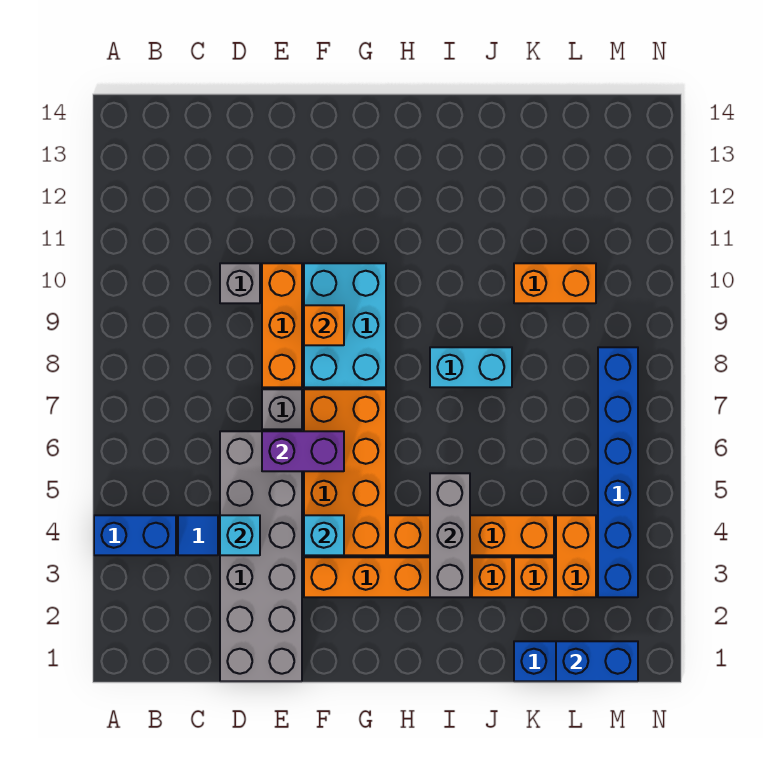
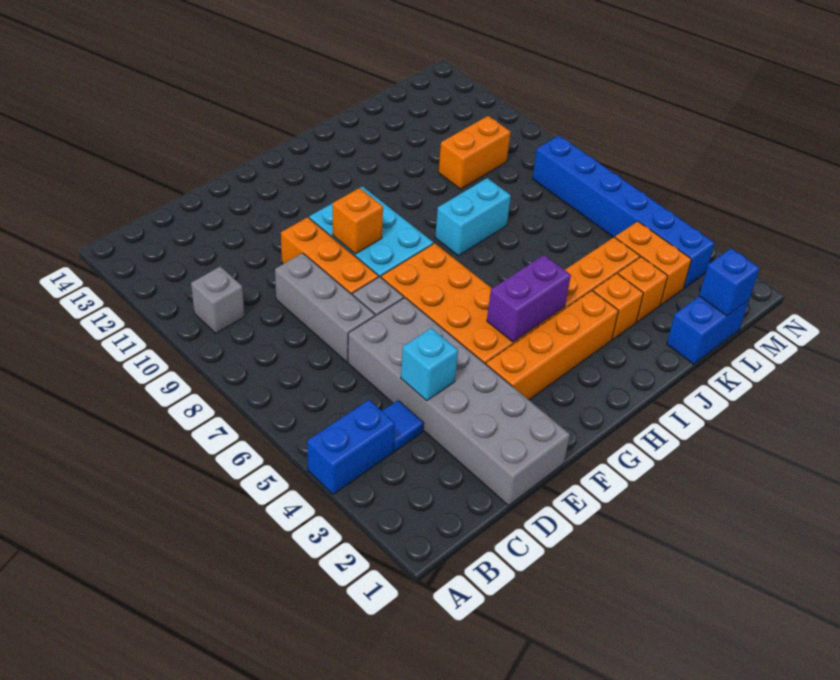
grey brick D10 level 1 -> grey brick B10 level 1
purple brick E6:F6 level 2 -> purple brick G4:H4 level 2
cyan brick F4 level 2 -> none
grey brick I3:I5 level 2 -> grey brick D7:D9 level 1
blue brick L1:M1 level 2 -> blue brick L1 level 2

